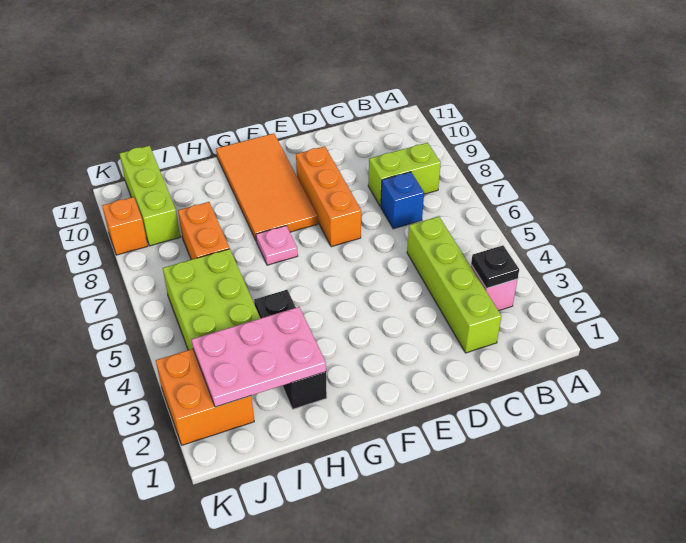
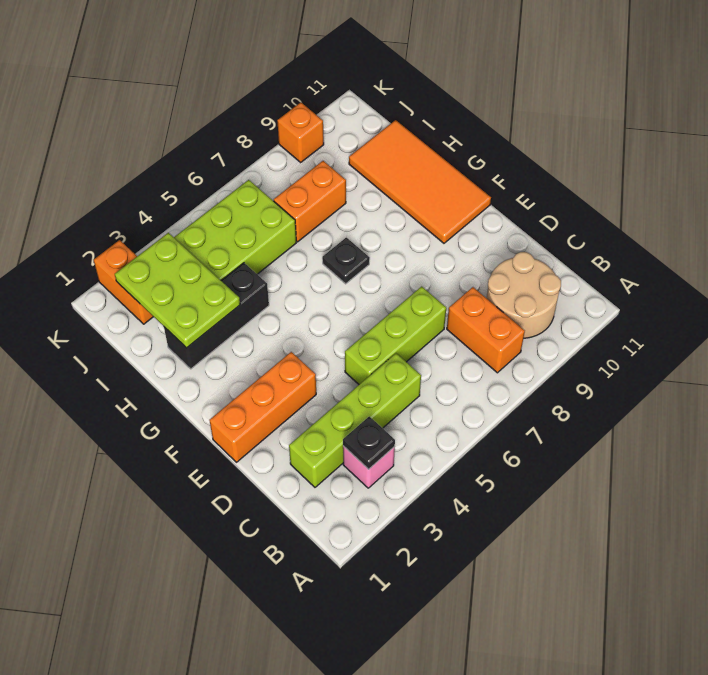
lime brick B8:C8 level 1 -> orange brick B8:C8 level 1
none -> tan round brick B9:C10 level 1
blue brick C7 level 1 -> none
orange brick E7:E9 level 1 -> orange brick E1:E3 level 1
orange tile F8:G11 level 1 -> orange tile F10:I11 level 1
pink plate G7 level 1 -> black plate G7 level 1
pink plate H2:J3 level 2 -> lime plate H2:J3 level 2
orange brick J2:K3 level 1 -> orange brick J2:K2 level 1
lime brick J9:J11 level 1 -> lime brick D5:D7 level 1

